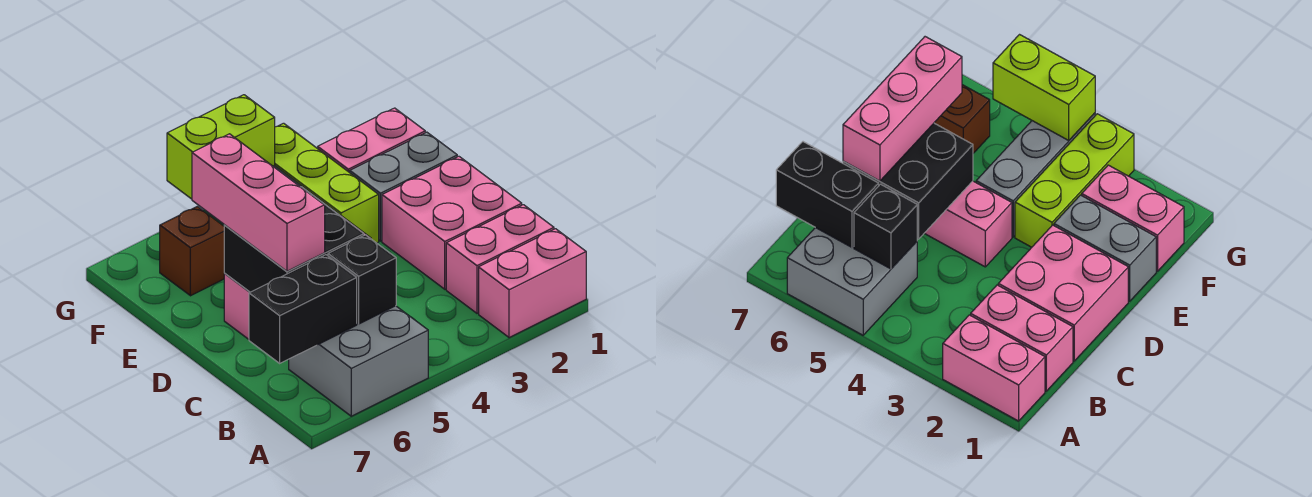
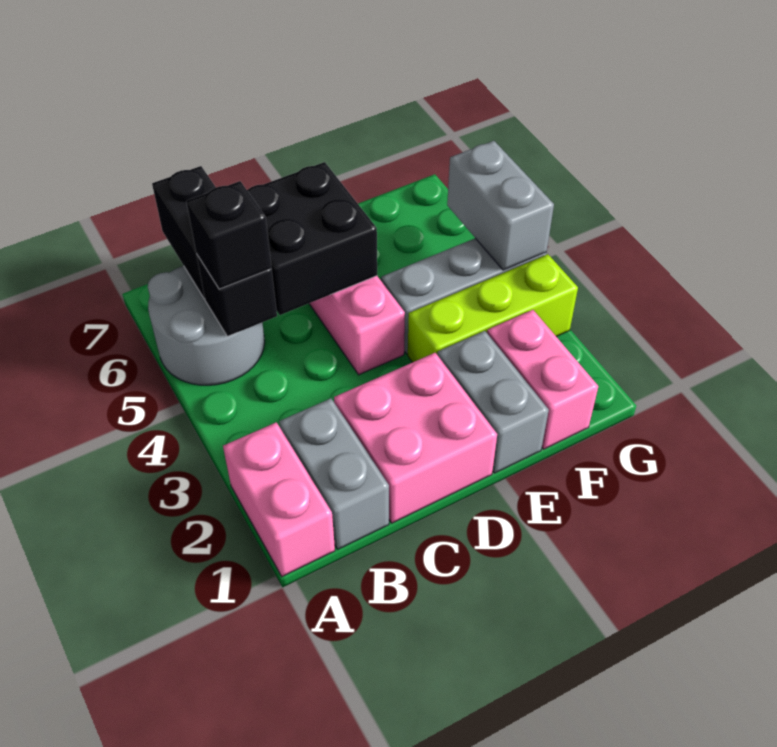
grey brick A5:B6 level 1 -> grey round brick A5:B6 level 1
pink brick B1:B2 level 1 -> grey brick B1:B2 level 1
none -> black brick B5 level 3
pink brick C6:E6 level 3 -> none
brown brick F6 level 1 -> none
lime brick G4:G5 level 2 -> grey brick G4:G5 level 2

